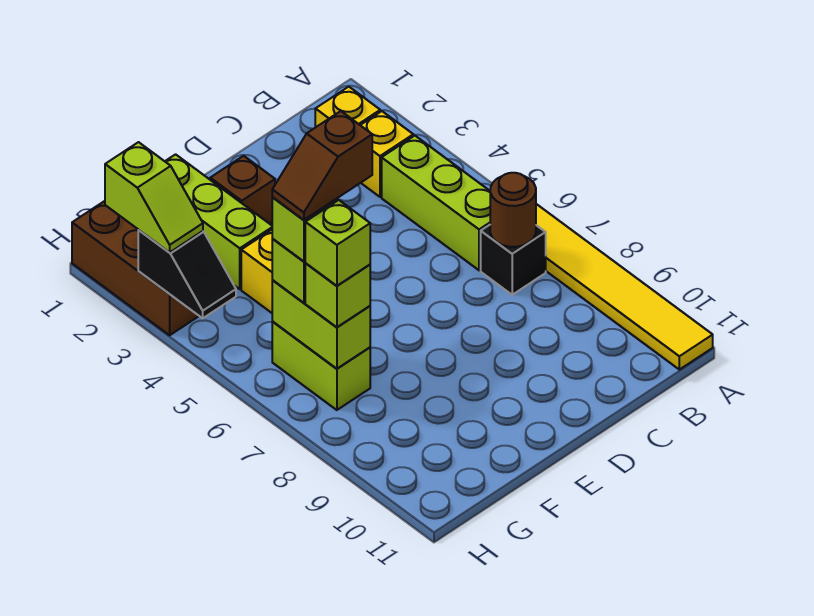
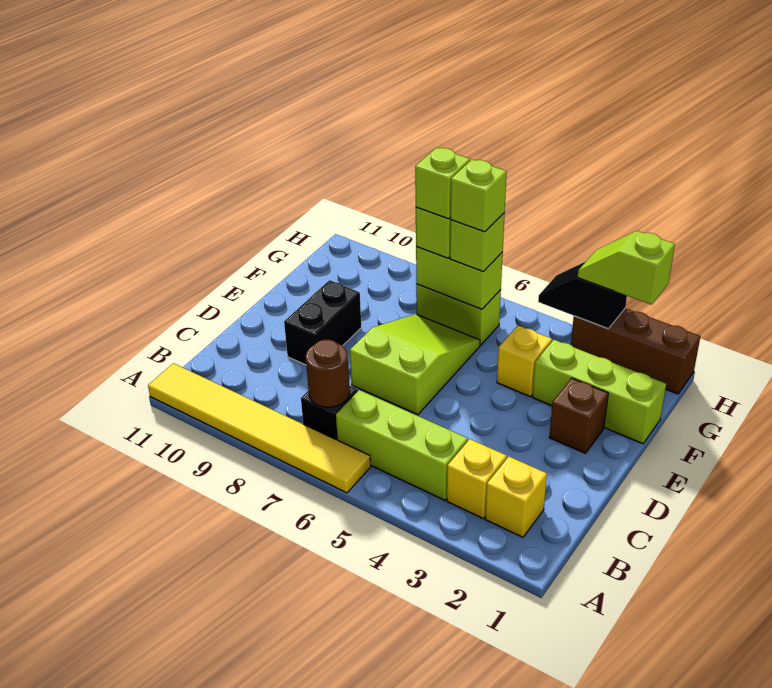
none -> lime slope D6:F7 level 1 top D
none -> black brick D9:E9 level 1
brown slope F6:G6 level 5 top F -> none

